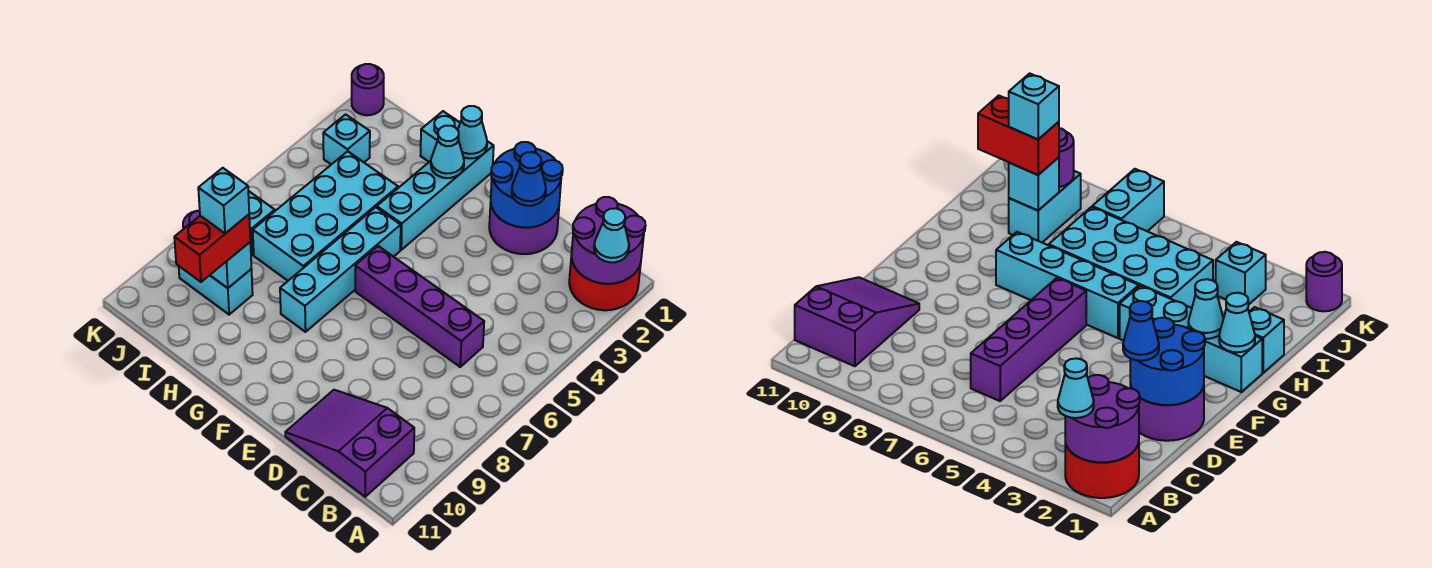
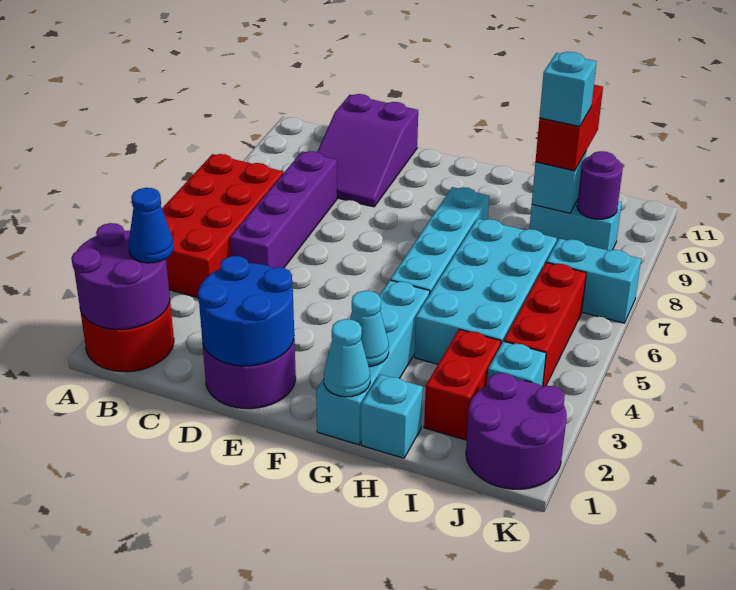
cyan cone A2 level 3 -> none
none -> red brick A4:B7 level 1
purple slope B10:D11 level 1 top B -> purple slope C9:D11 level 1 top 11
purple brick C6:F6 level 1 -> purple brick C5:C8 level 1
blue cone D2 level 3 -> blue cone B2 level 3
none -> red brick I2:I3 level 1
none -> red brick J4:J6 level 1
purple round brick K1 level 1 -> purple round brick J1:K2 level 1

